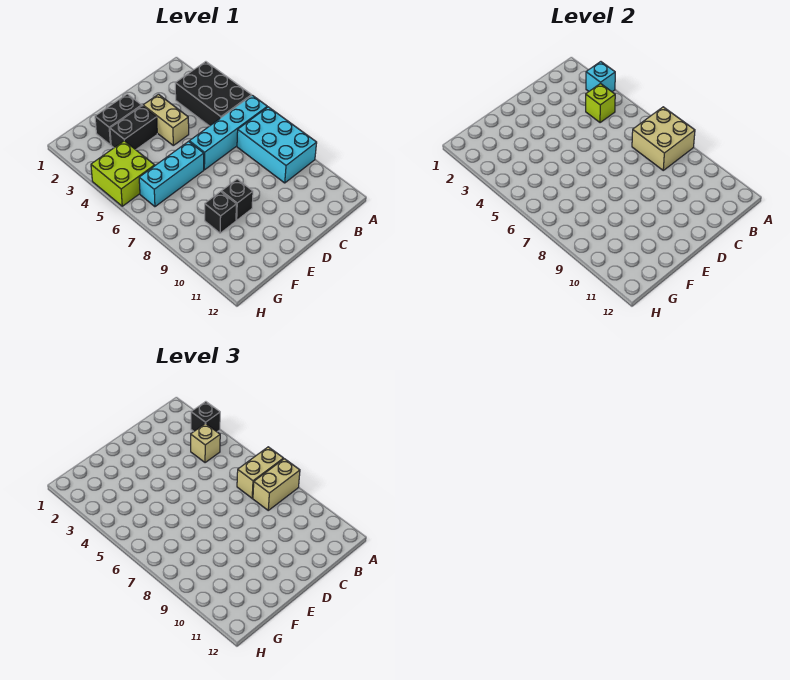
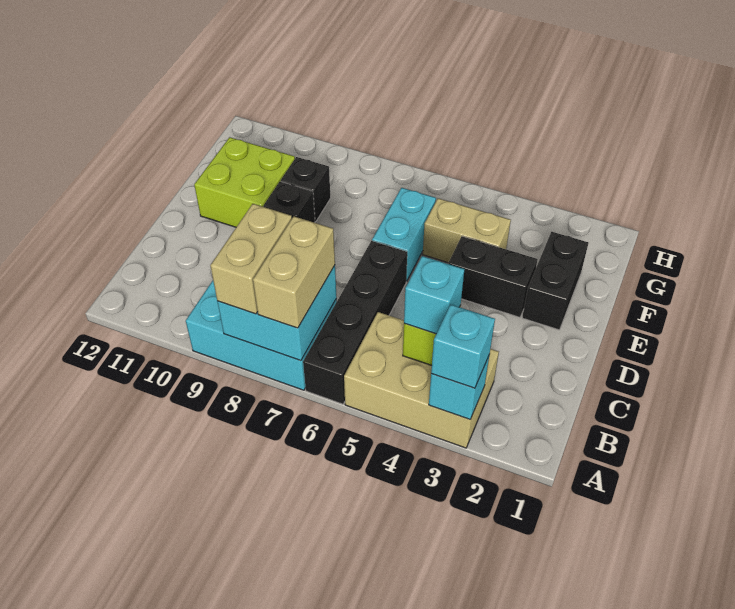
black brick A3:B5 level 1 -> tan brick A3:B5 level 1
black brick A3 level 3 -> cyan brick A3 level 3
cyan brick A6:D6 level 1 -> black brick A6:D6 level 1
tan brick A7:B8 level 2 -> cyan brick A7:B8 level 2
tan brick B4 level 3 -> cyan brick B4 level 3
tan brick D3:D4 level 1 -> tan brick F4:F5 level 1
black brick E3:F3 level 1 -> black brick E3:E4 level 1
cyan brick E6:G6 level 1 -> cyan brick E6:F6 level 1
lime brick G4:H5 level 1 -> lime brick E10:F11 level 1

